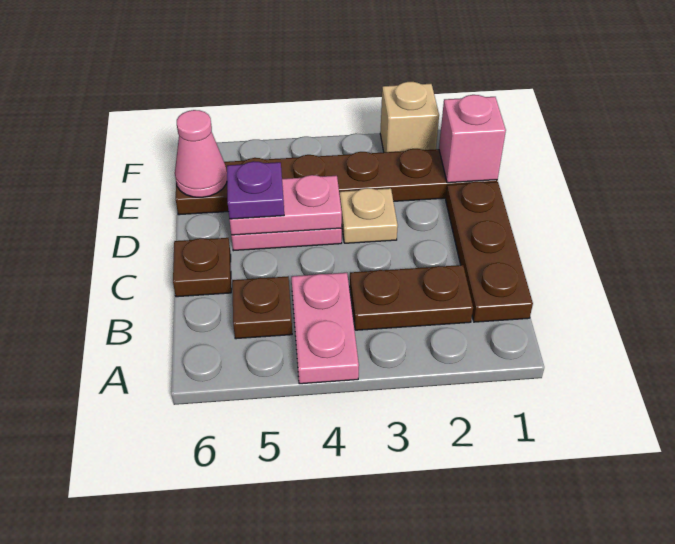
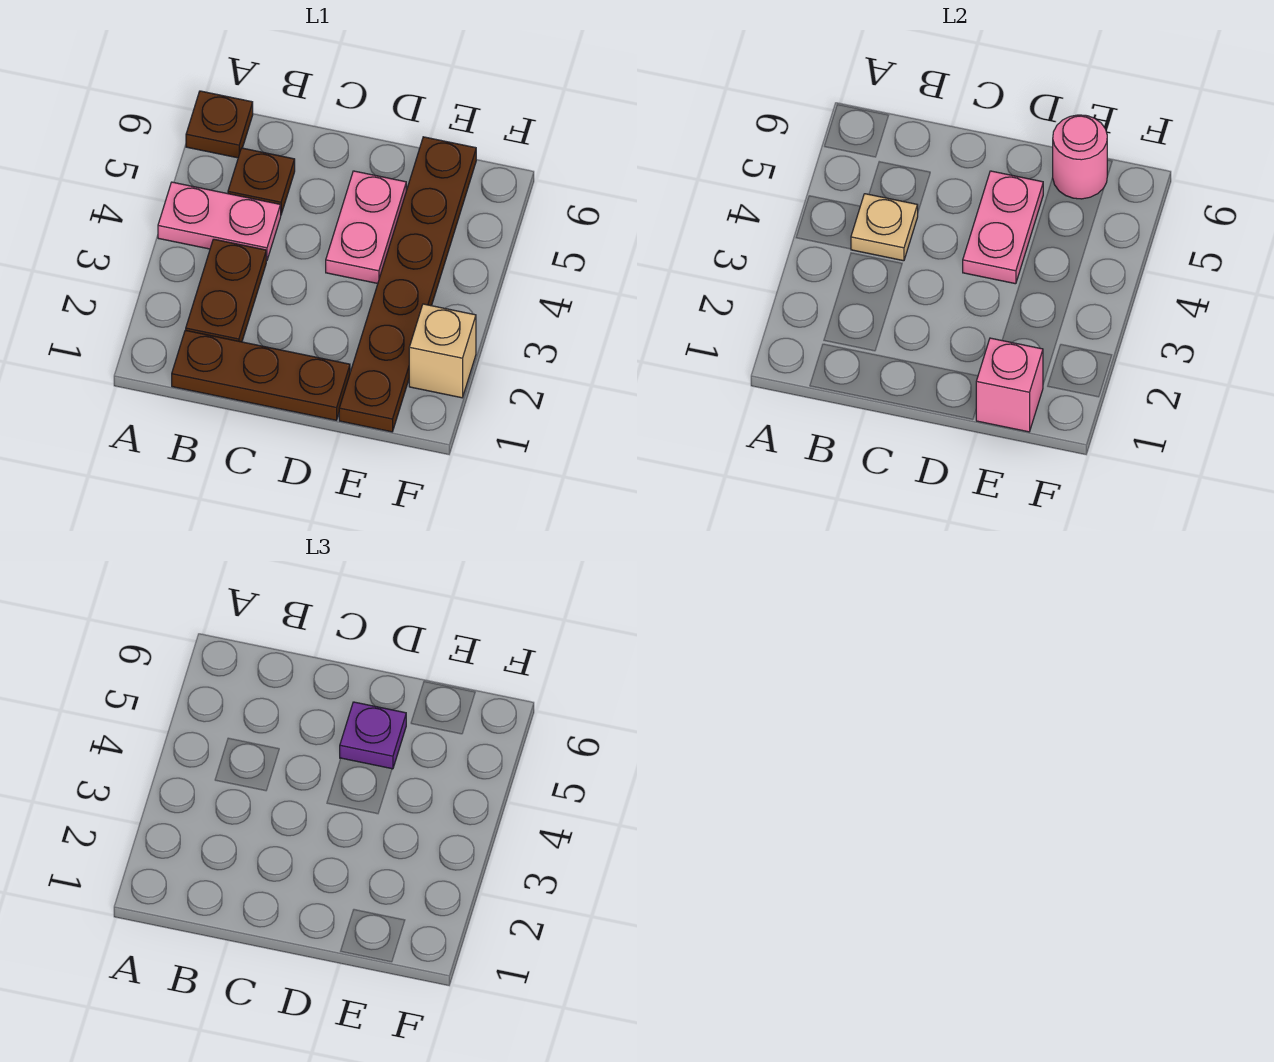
brown plate C6 level 1 -> brown plate A6 level 1
tan plate D3 level 1 -> tan plate B4 level 2
pink cone E6 level 2 -> pink round brick E6 level 2

